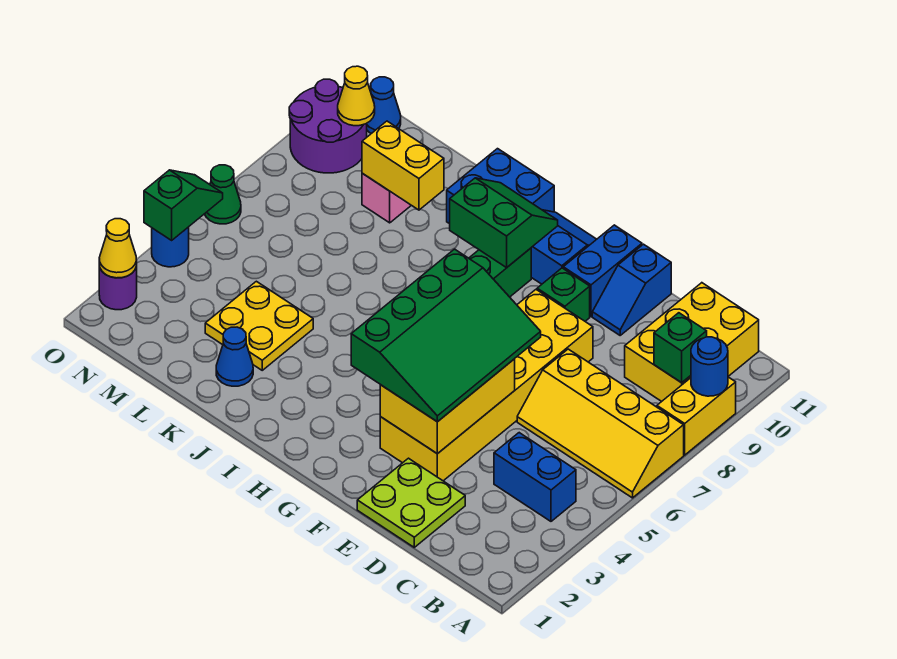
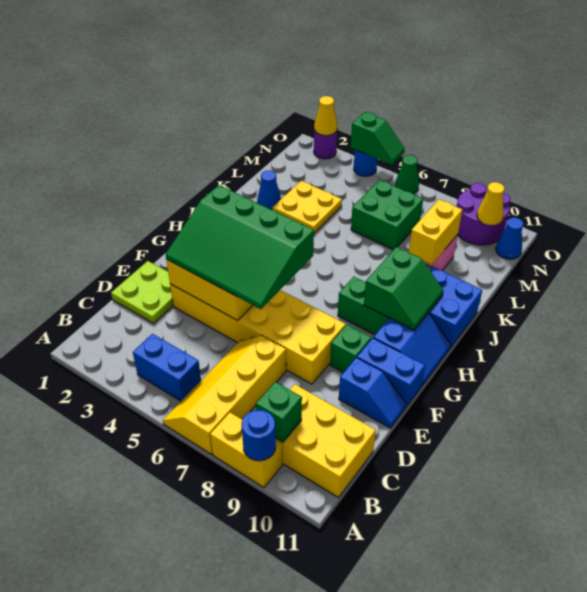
blue brick B4:C4 level 1 -> blue brick B4:B5 level 1
blue slope E10:E11 level 1 top 11 -> blue slope E10:E11 level 1 top 10
none -> green brick L6:M7 level 1

